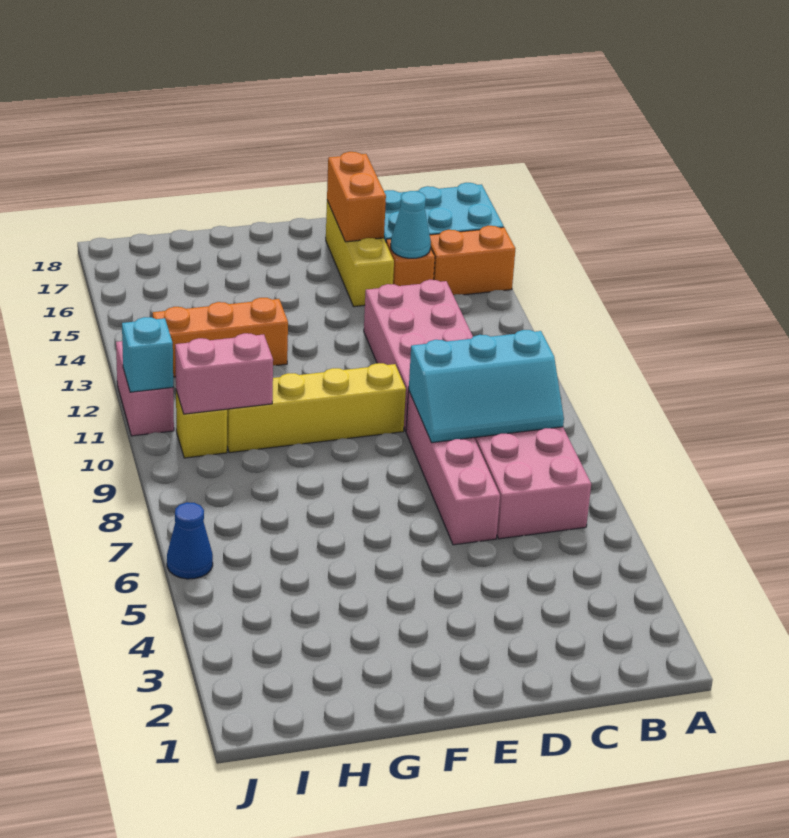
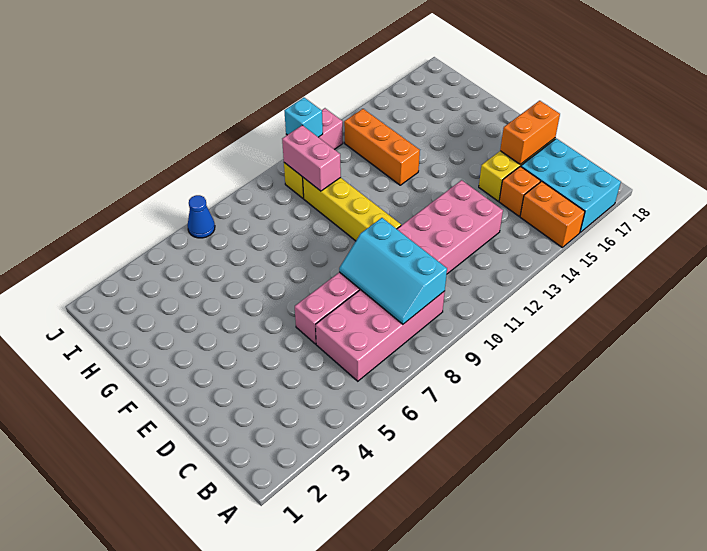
cyan cone C15 level 2 -> none

